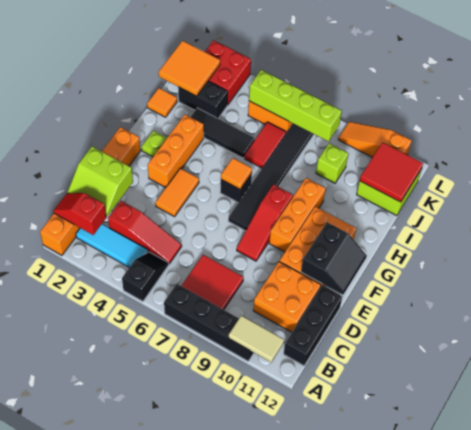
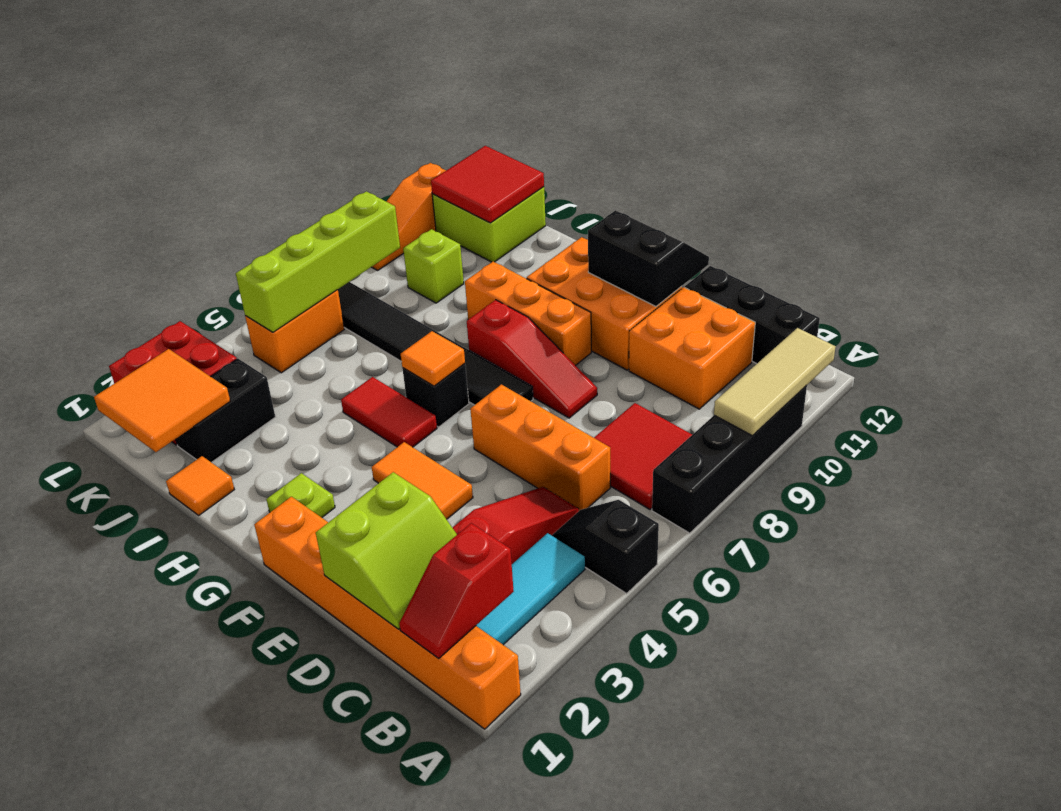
tan tile A10:A11 level 2 -> tan tile A9:A11 level 2
orange brick F3:H3 level 1 -> orange brick C6:E6 level 1
black tile I3:I5 level 1 -> none
red tile I6:J6 level 1 -> red tile G5:H5 level 1

